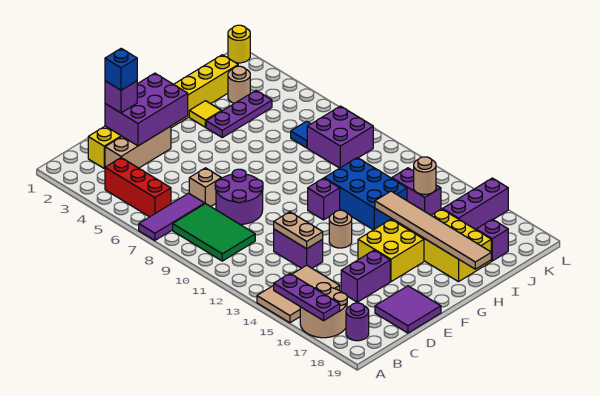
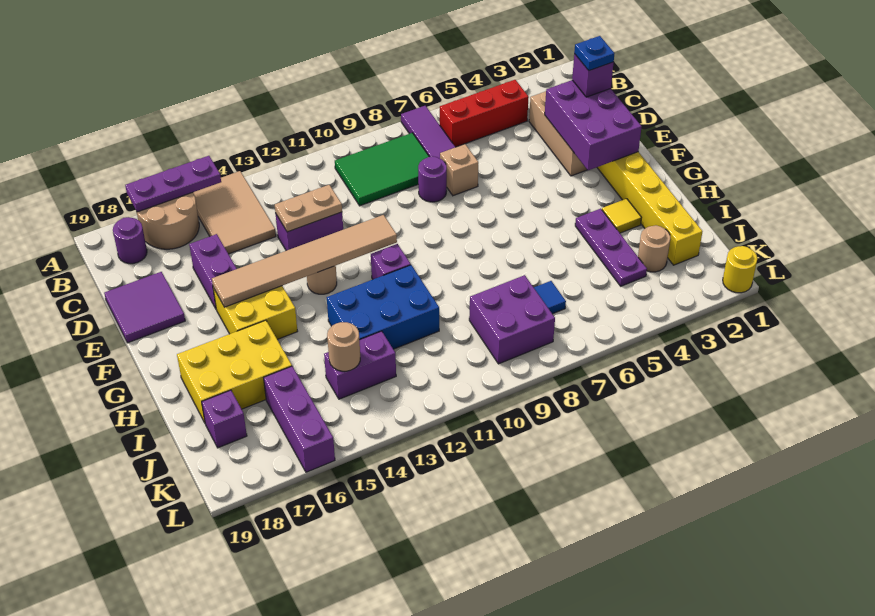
blue brick D2 level 4 -> blue plate D2 level 4
purple round brick D8:E9 level 1 -> purple round brick D8 level 1
tan tile H14:H19 level 2 -> tan tile F11:F16 level 2

